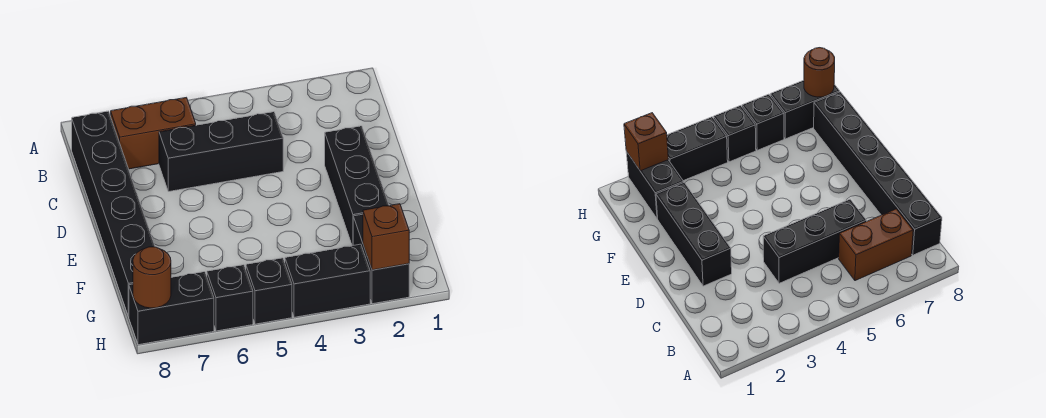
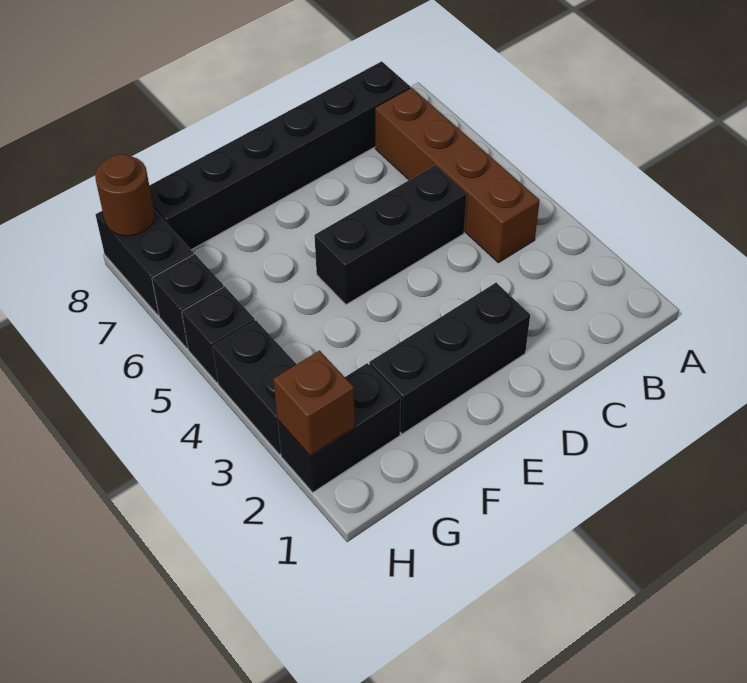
brown brick B6:B7 level 1 -> brown brick B4:B7 level 1
black brick C4:C6 level 1 -> black brick C5:E5 level 1

